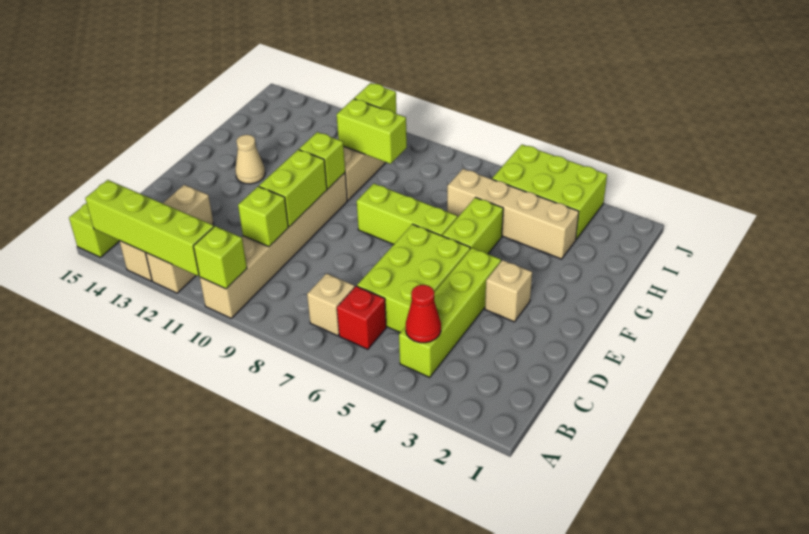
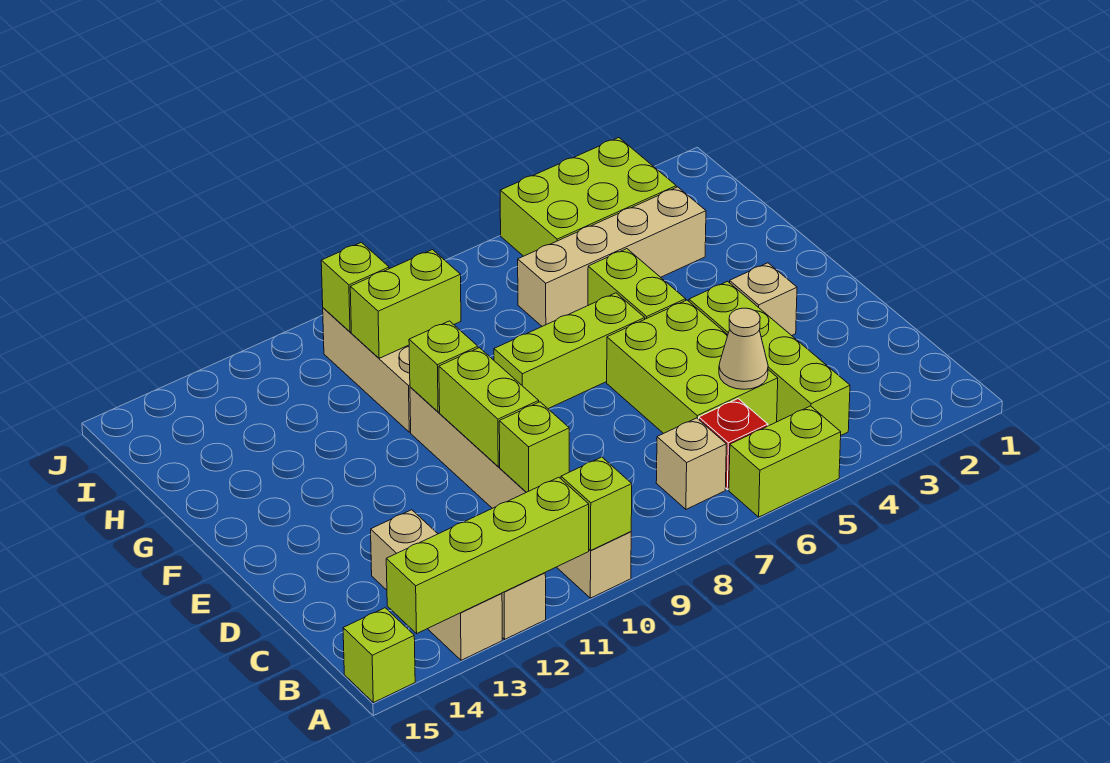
none -> lime brick A5:A6 level 1
red cone B4 level 2 -> none
tan cone F13 level 1 -> tan cone C5 level 2

